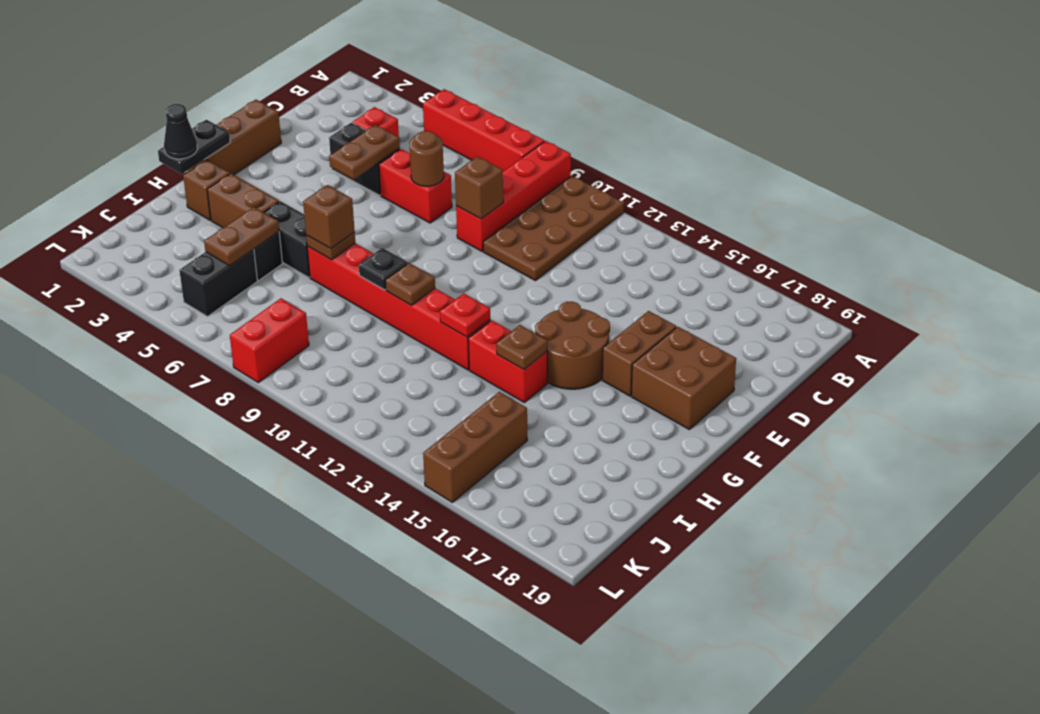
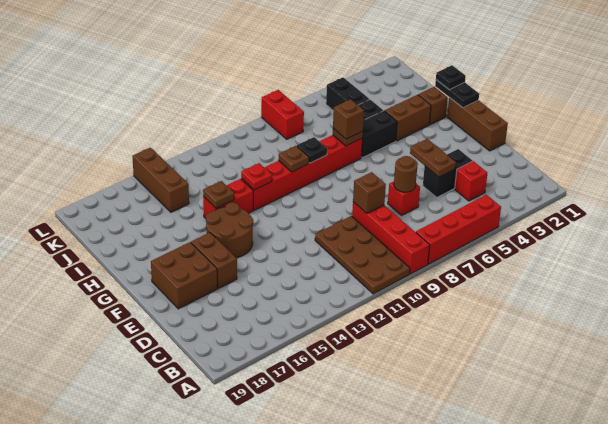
red brick D6:D7 level 1 -> red brick D7 level 1
black cone H1 level 3 -> black plate H1 level 3
brown plate I5:J5 level 2 -> none

